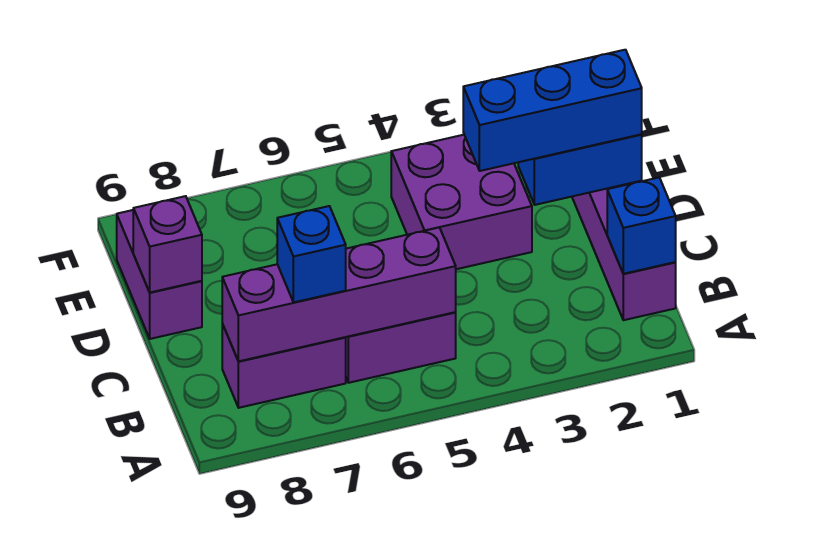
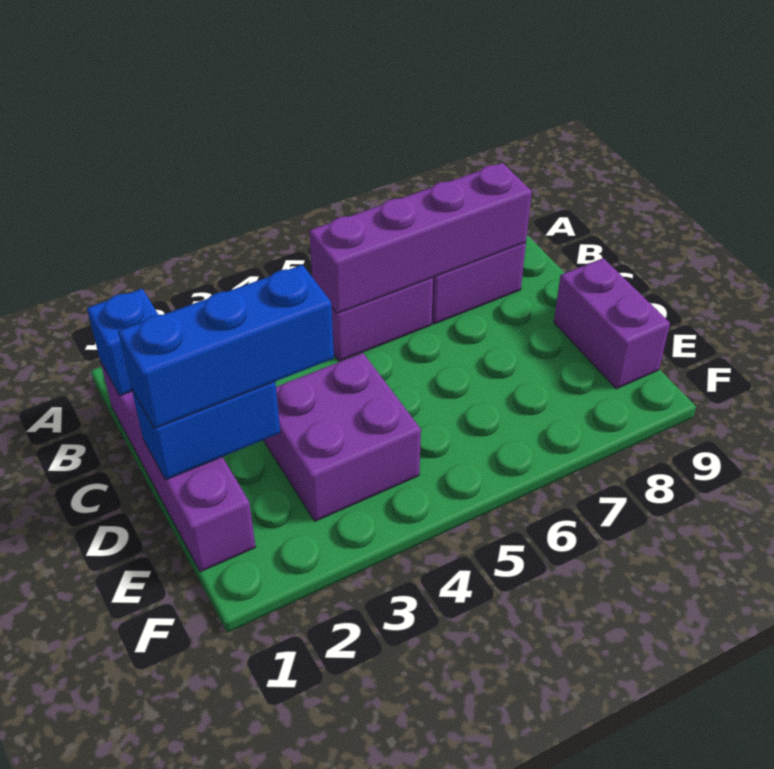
blue brick B7 level 3 -> none
purple brick D9 level 2 -> none

